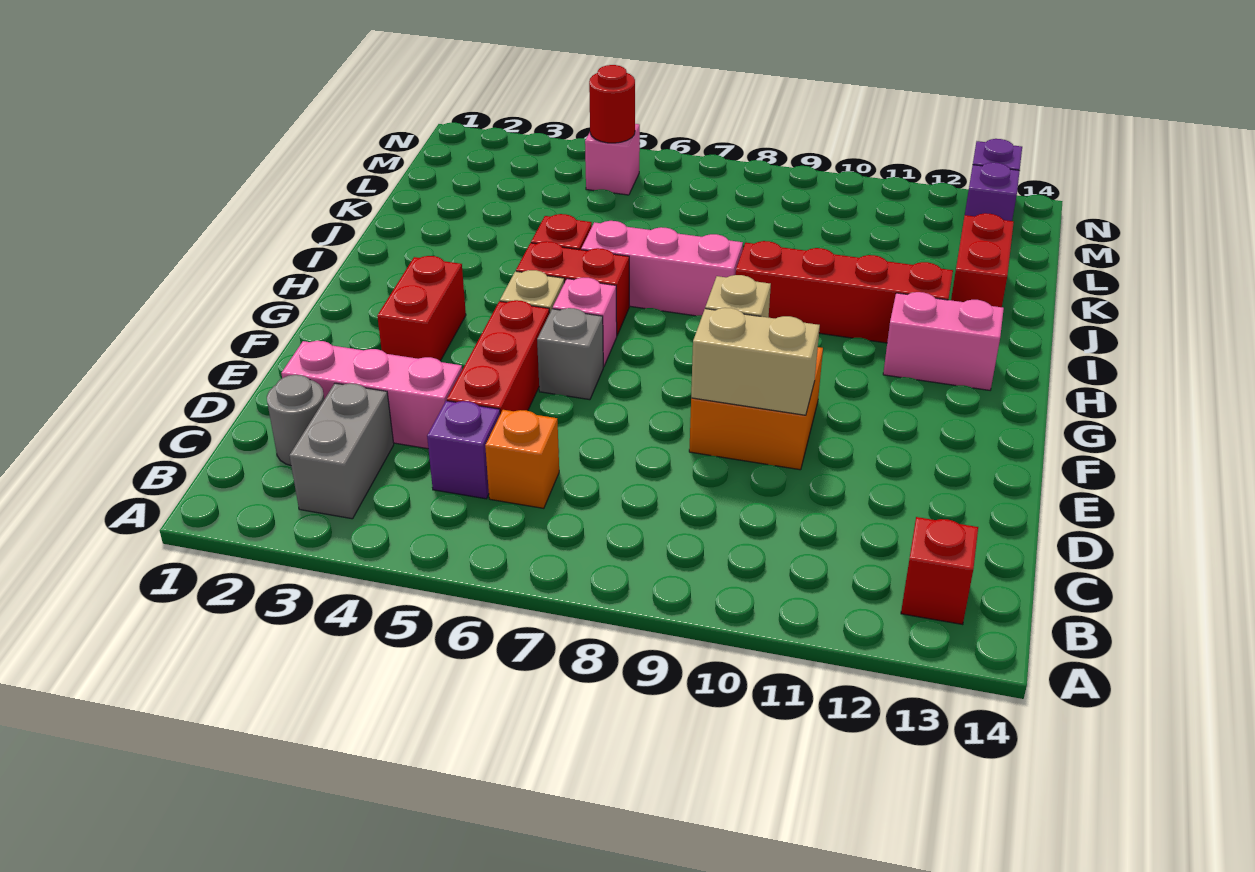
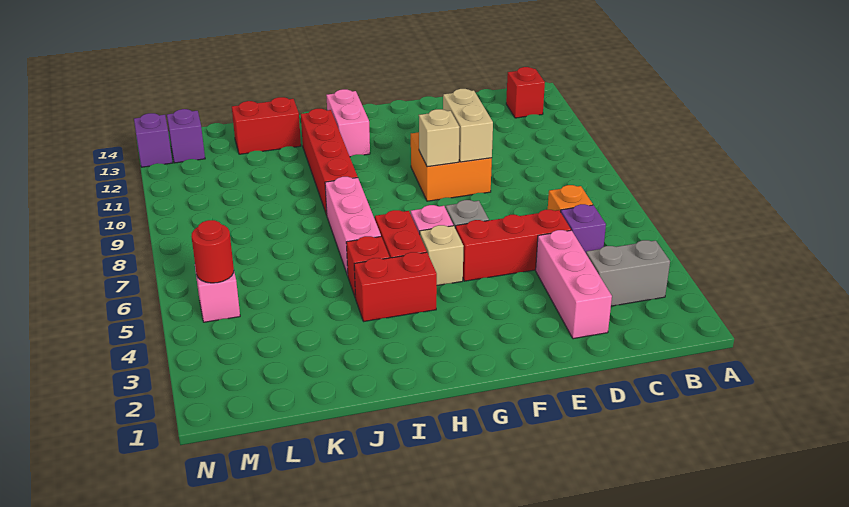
grey round brick C2 level 1 -> none
red brick F3:G3 level 1 -> red brick H4:I4 level 1

